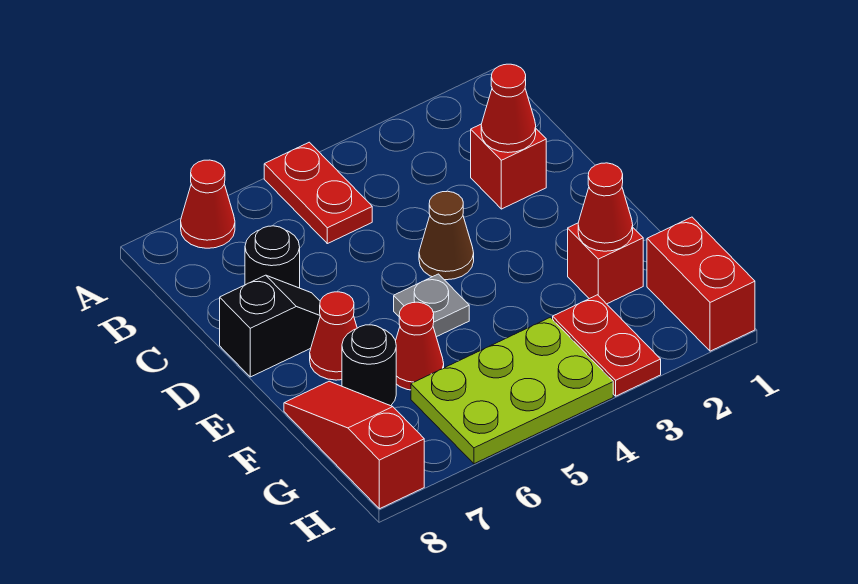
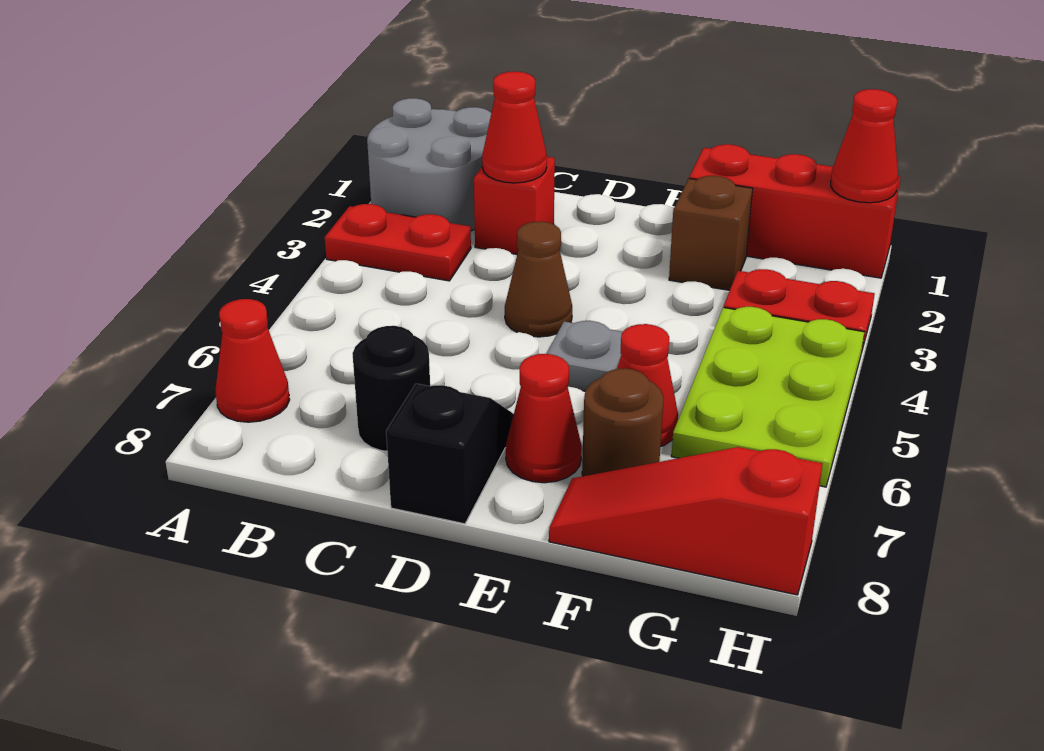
none -> grey round brick A1:B2 level 1
red plate A5:B5 level 1 -> red plate A3:B3 level 1
red brick F2 level 1 -> brown brick F2 level 1
red cone F2 level 2 -> red cone H1 level 2
black round brick F7 level 1 -> brown round brick F7 level 1
red brick G1:H1 level 1 -> red brick F1:H1 level 1

